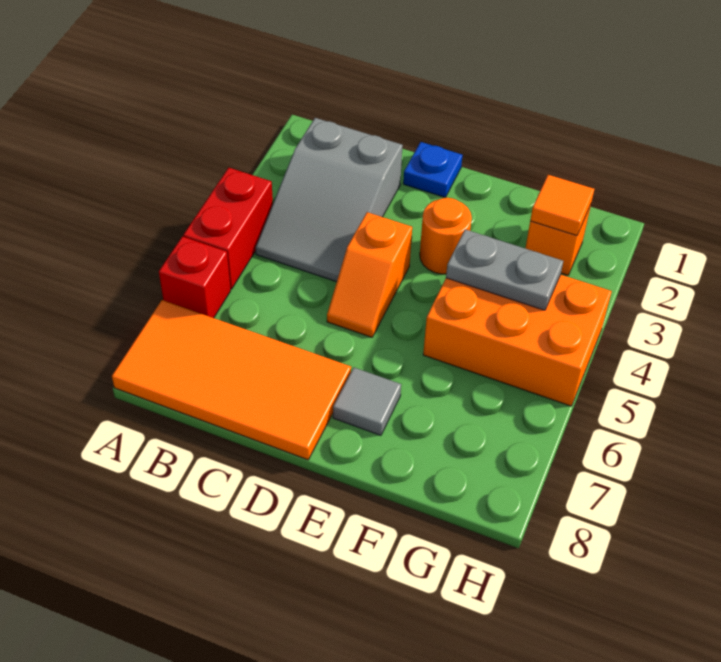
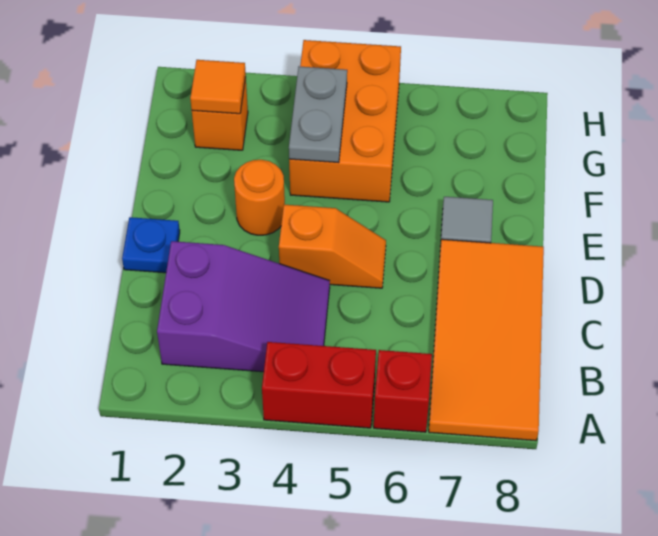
grey slope B2:C4 level 1 top 2 -> purple slope B2:C4 level 1 top 2

